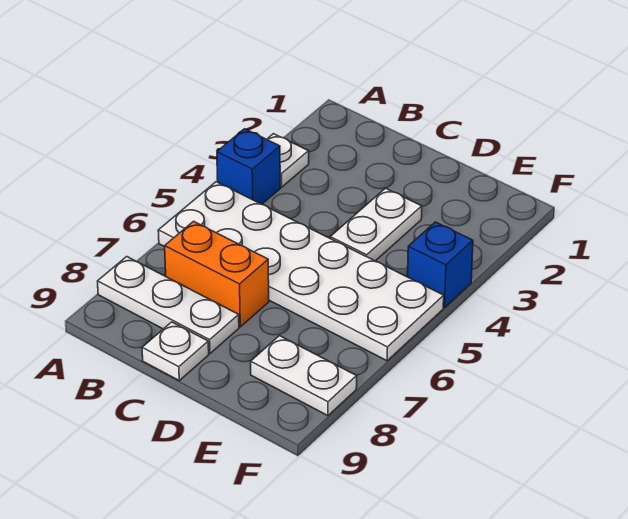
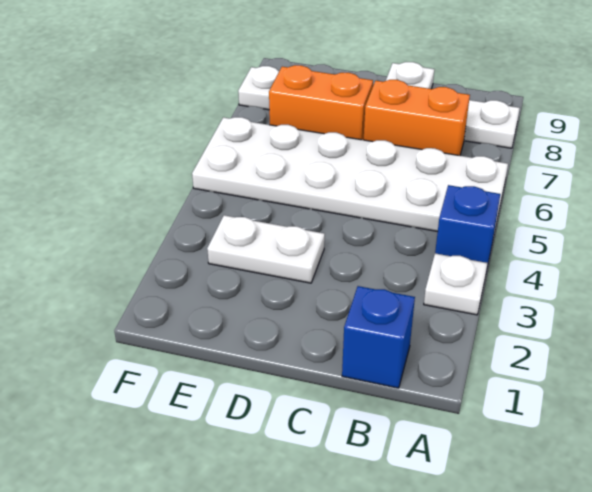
white plate D3:D4 level 1 -> white plate D3:E3 level 1
none -> orange brick D7:E7 level 1
blue brick F4 level 1 -> blue brick B1 level 1

